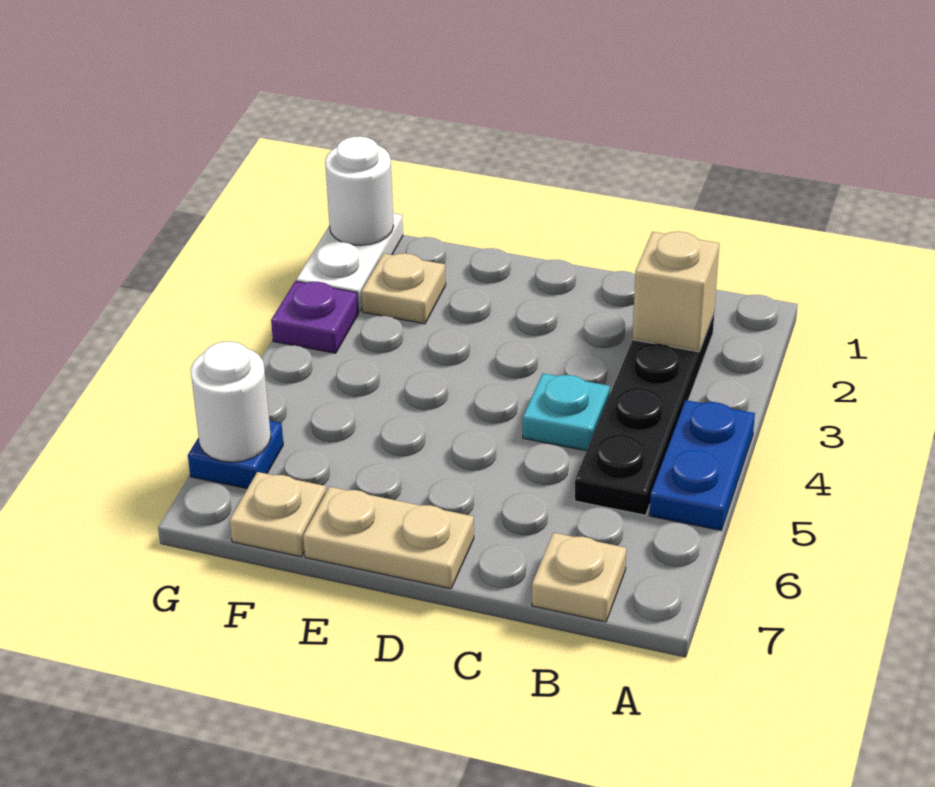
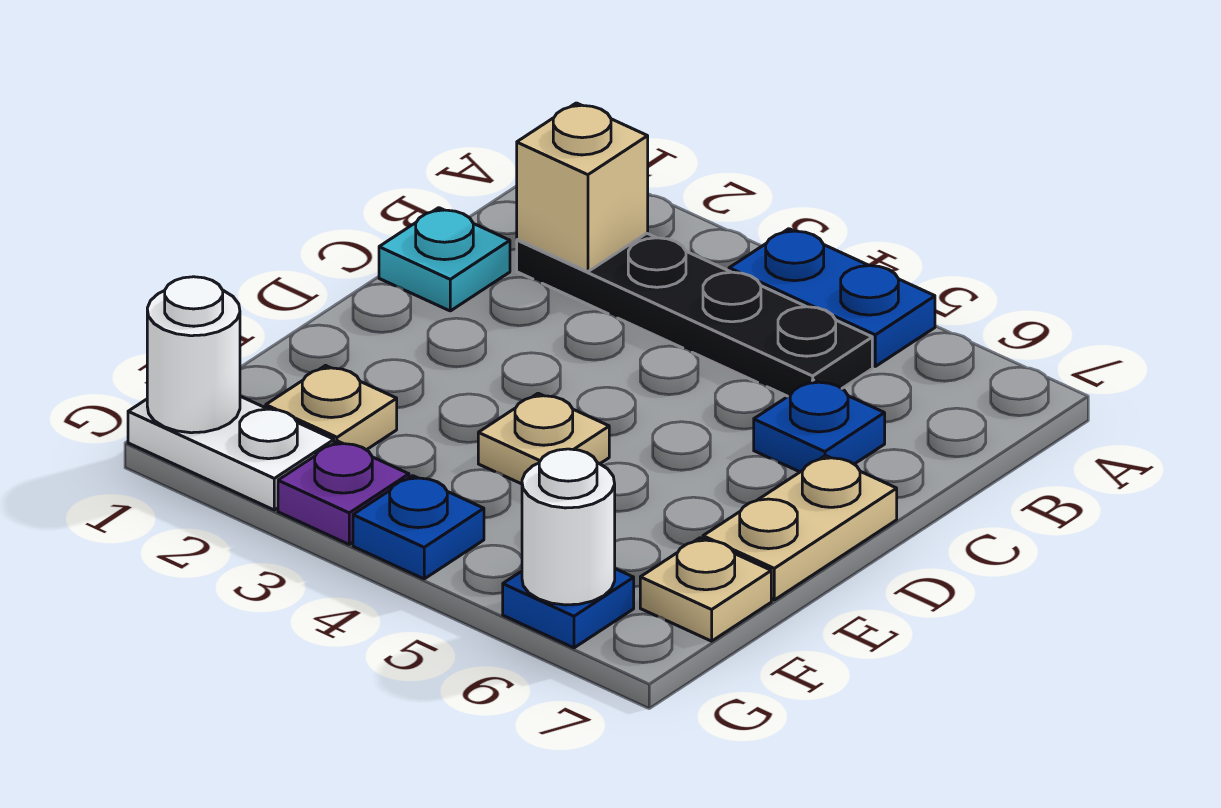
tan plate B7 level 1 -> tan plate E4 level 1
cyan plate C4 level 1 -> cyan plate C1 level 1
none -> blue plate C6 level 1
none -> blue plate G4 level 1

